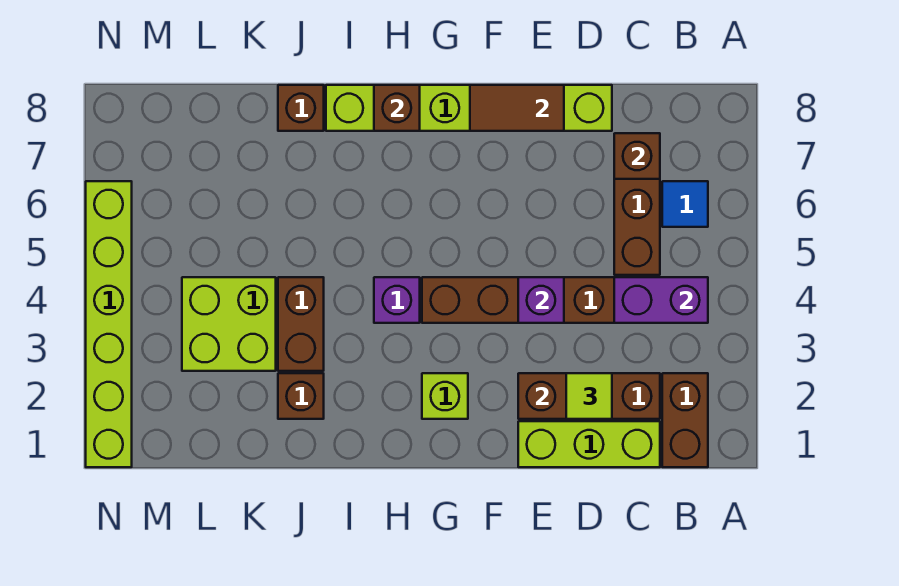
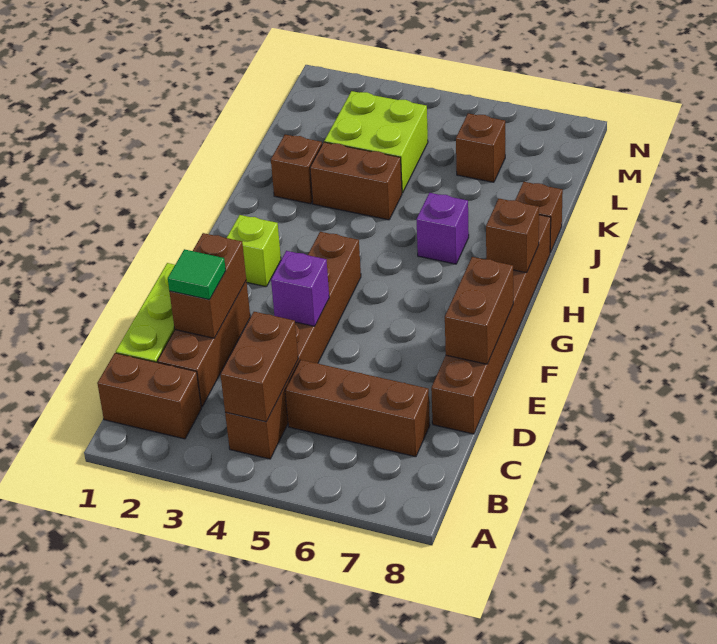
purple brick B4:C4 level 2 -> brown brick B4:C4 level 2
blue tile B6 level 1 -> none
brown brick C7 level 2 -> brown brick L6 level 1
lime tile D2 level 3 -> green tile D2 level 3
lime brick D8:I8 level 1 -> brown brick D8:I8 level 1
brown tile E8:F8 level 2 -> brown brick E8:F8 level 2
purple brick H4 level 1 -> purple brick I6 level 1
lime brick N1:N6 level 1 -> none

